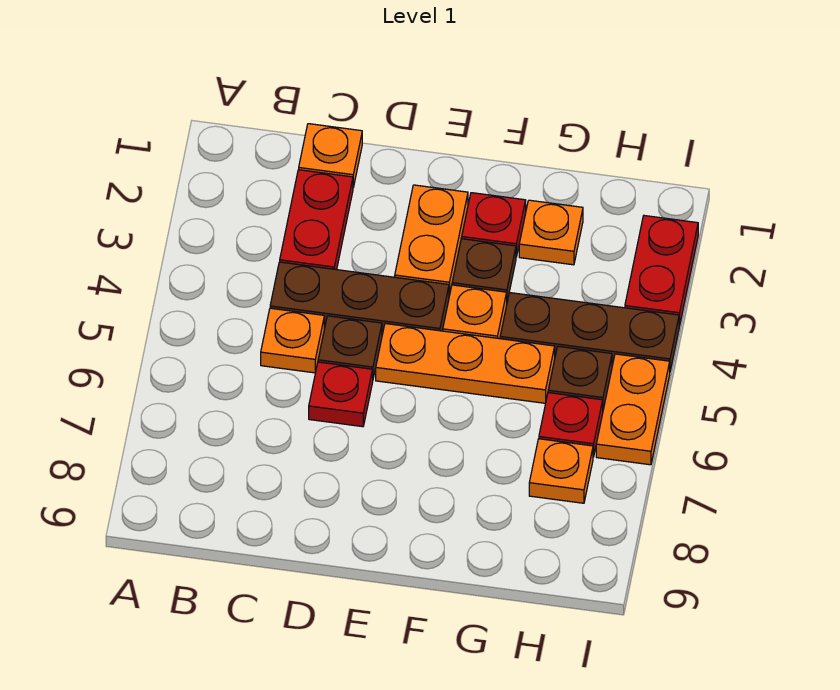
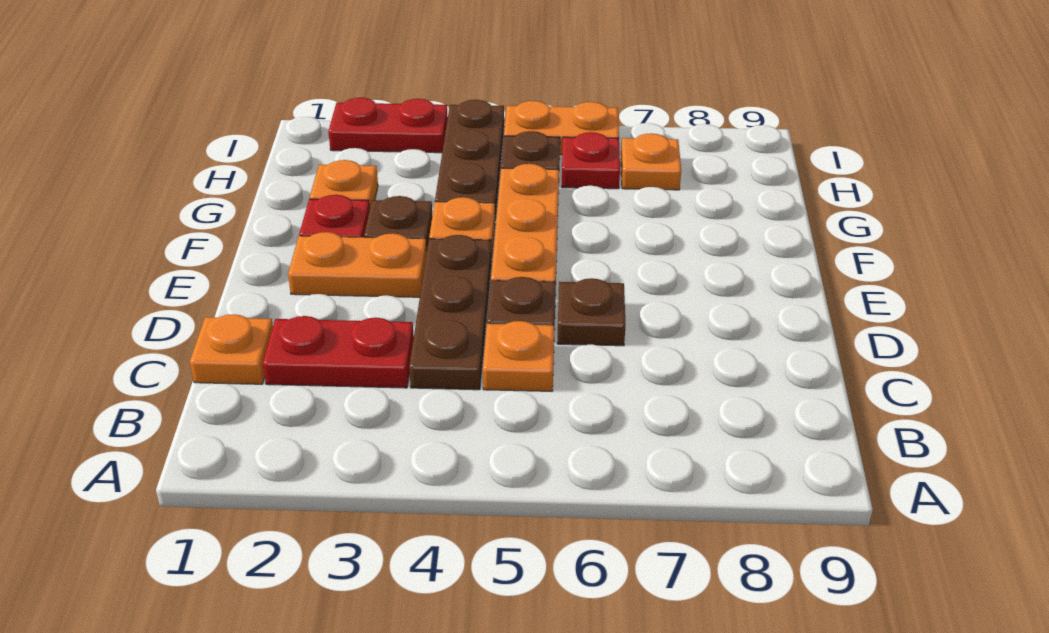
red plate D6 level 1 -> brown plate D6 level 1

